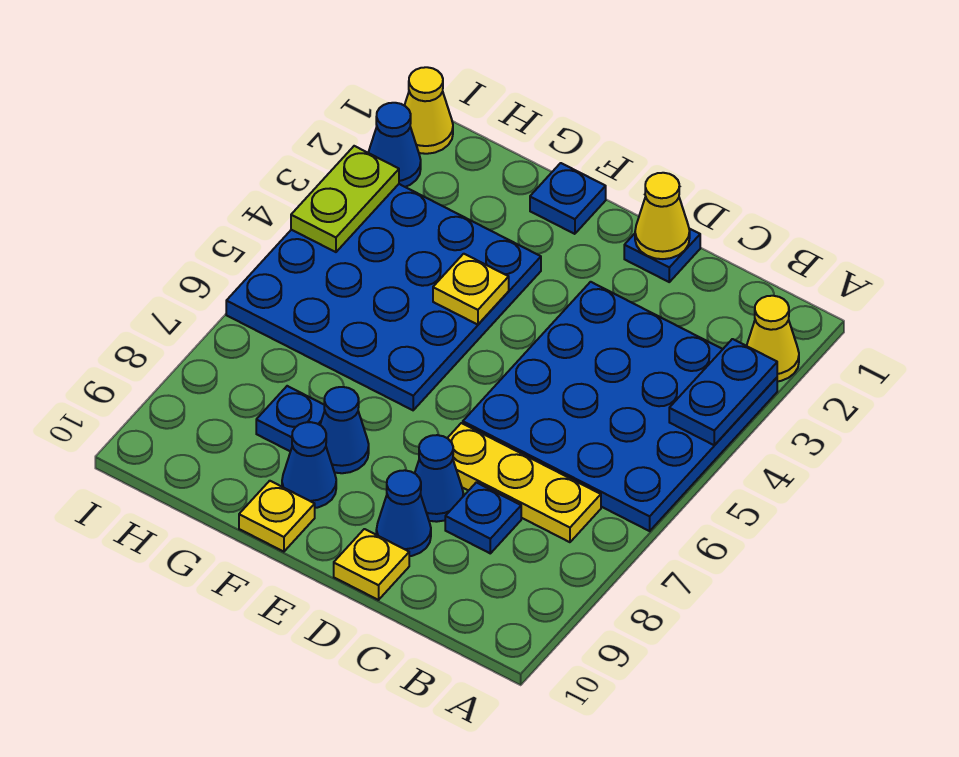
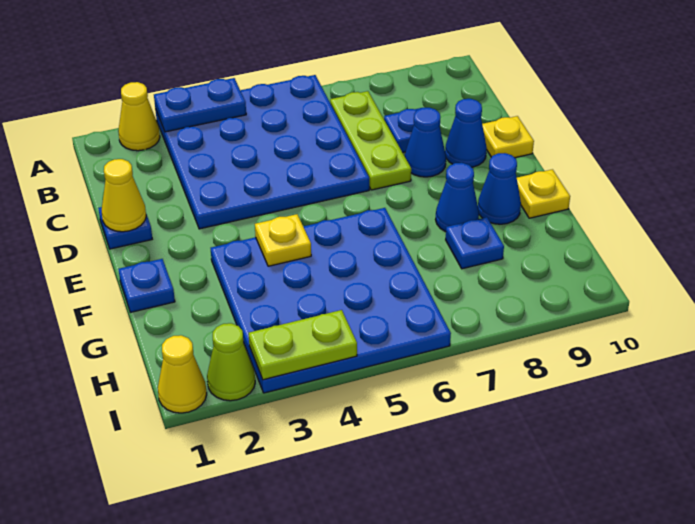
yellow plate B7:D7 level 1 -> lime plate B7:D7 level 1
blue cone I2 level 1 -> lime cone I2 level 1

